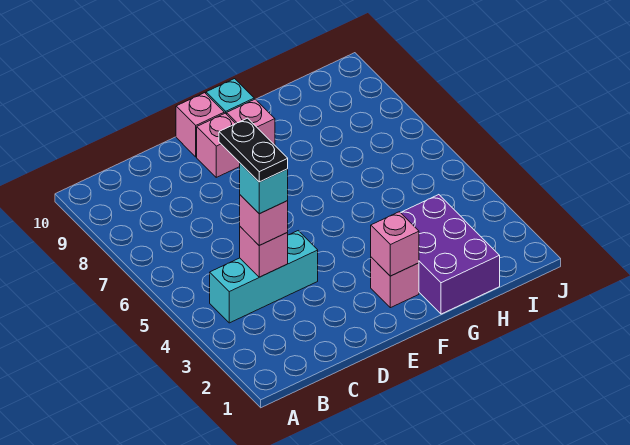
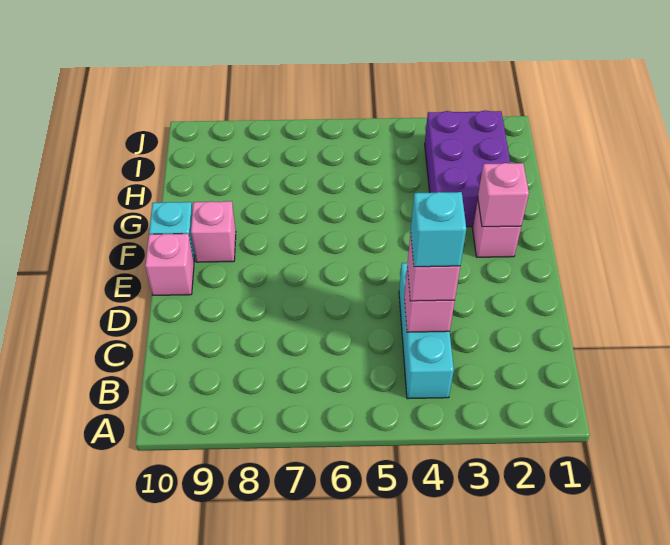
black plate C4:C5 level 5 -> none
pink brick E9 level 1 -> none
purple brick G1:H3 level 1 -> purple brick G2:I3 level 1

